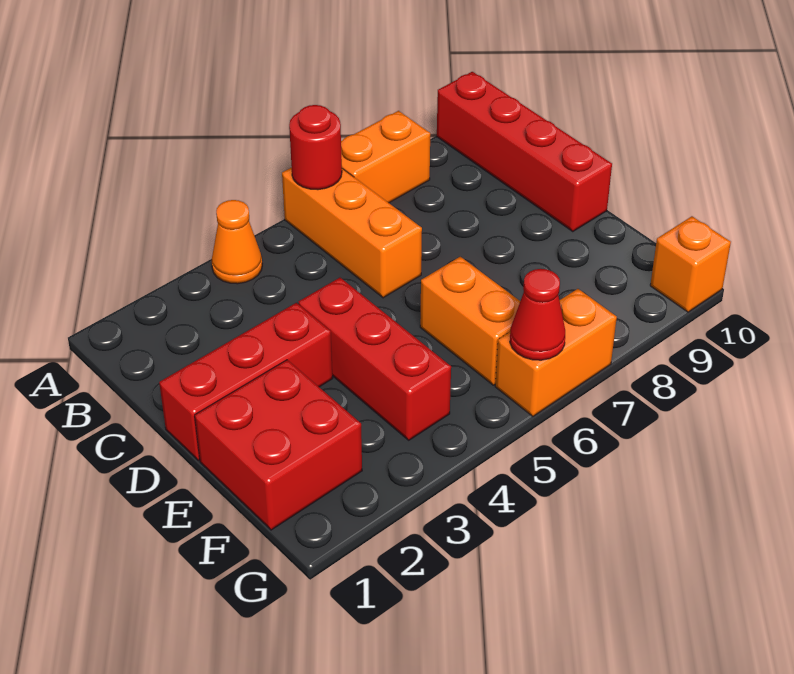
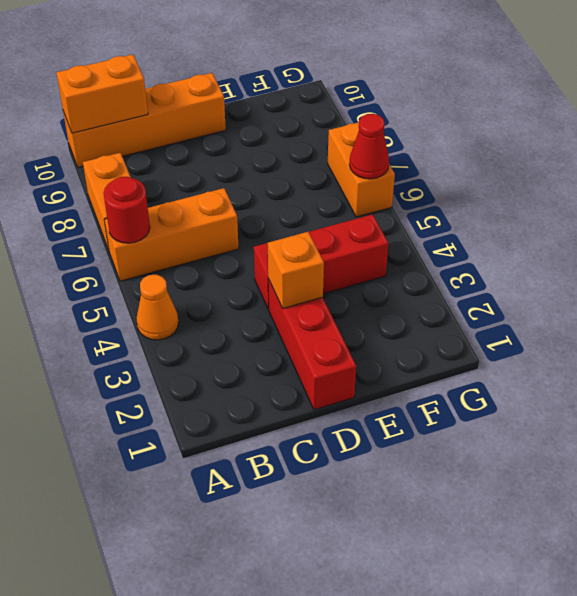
red brick A10:D10 level 1 -> orange brick A10:D10 level 1
red brick E1:F2 level 1 -> none
orange brick E6:F6 level 1 -> orange brick A10:B10 level 2
orange brick G10 level 1 -> orange brick D3 level 2

